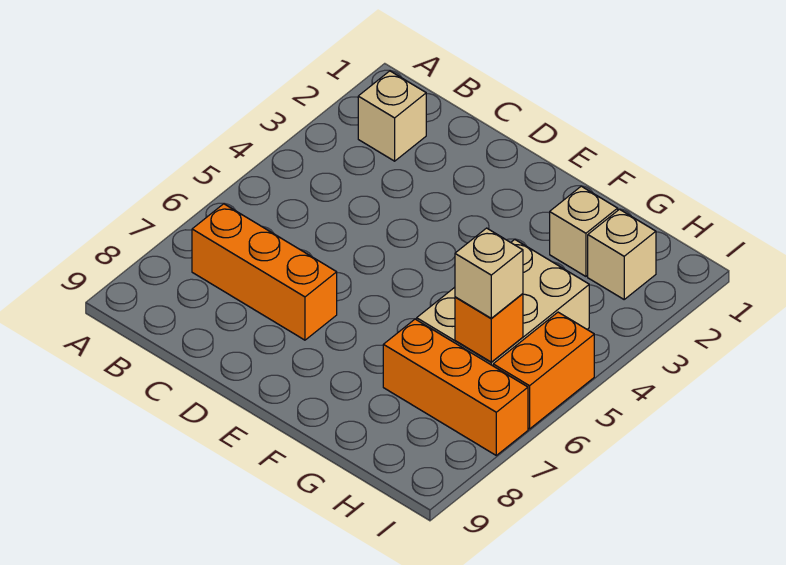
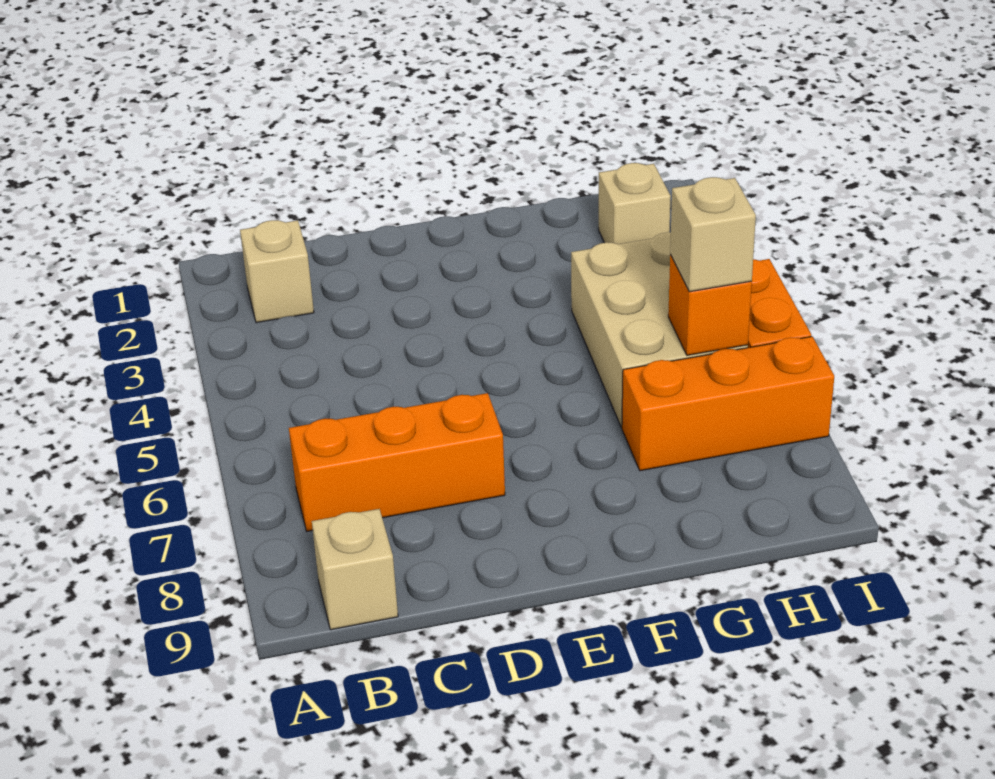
tan brick G2 level 1 -> tan brick B9 level 1

